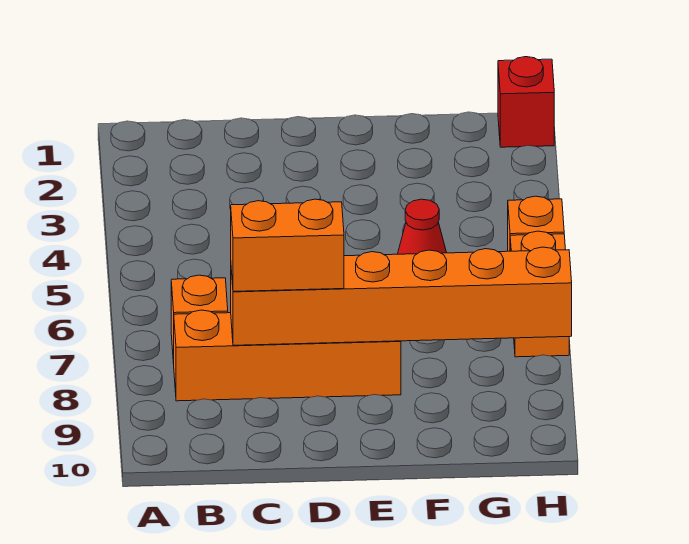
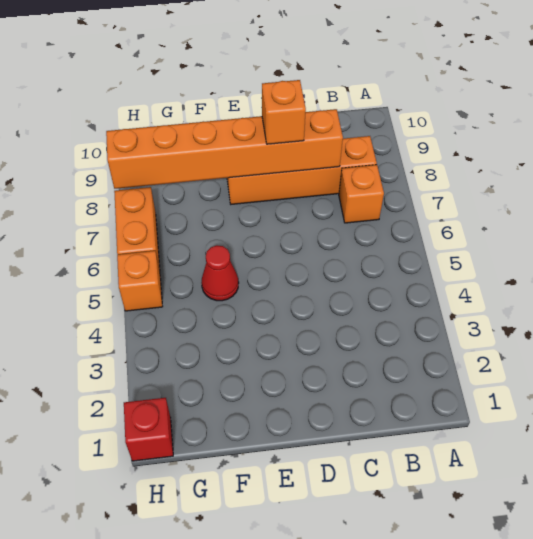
orange brick C8:D8 level 3 -> orange brick D8 level 3

